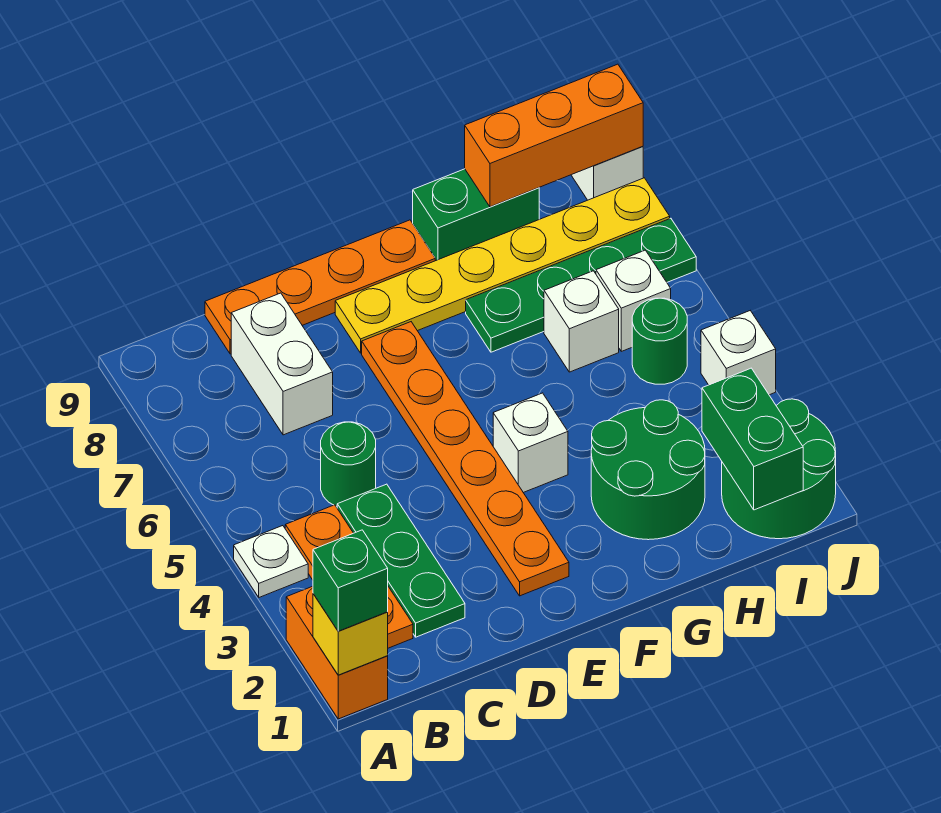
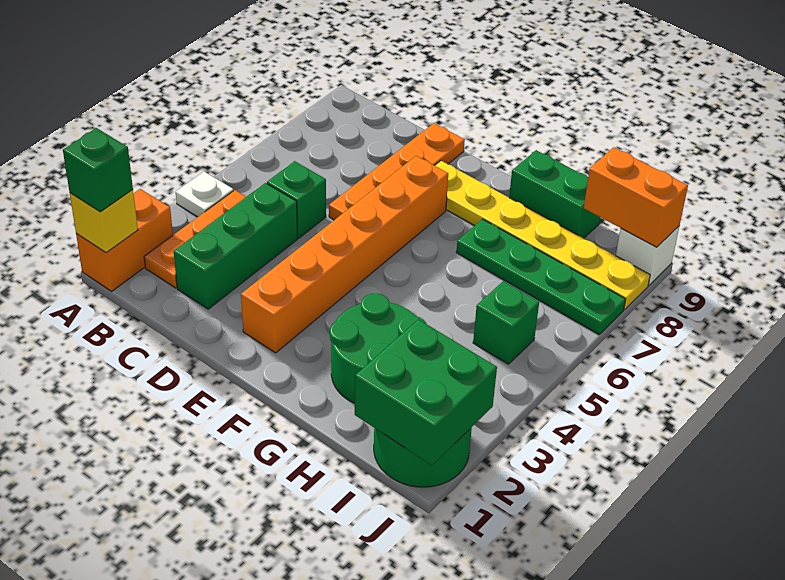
green plate C2:C4 level 1 -> green brick C2:C4 level 1
green round brick C5 level 1 -> green brick C5 level 1
white brick C7:C8 level 1 -> none
orange plate C9:F9 level 1 -> orange plate D6:D9 level 1
orange plate E2:E7 level 1 -> orange brick E2:E7 level 1
white brick F4 level 1 -> none
white brick H6 level 1 -> none
orange brick H9:J9 level 2 -> orange brick I9:J9 level 2
green brick I1:I2 level 2 -> green brick I1:J2 level 2
green round brick I5 level 1 -> green brick I5 level 1
white brick I6 level 1 -> none
white brick J4 level 1 -> none

